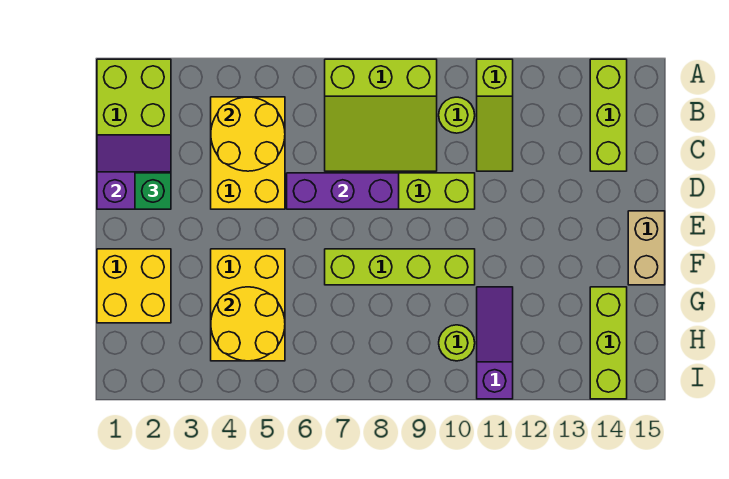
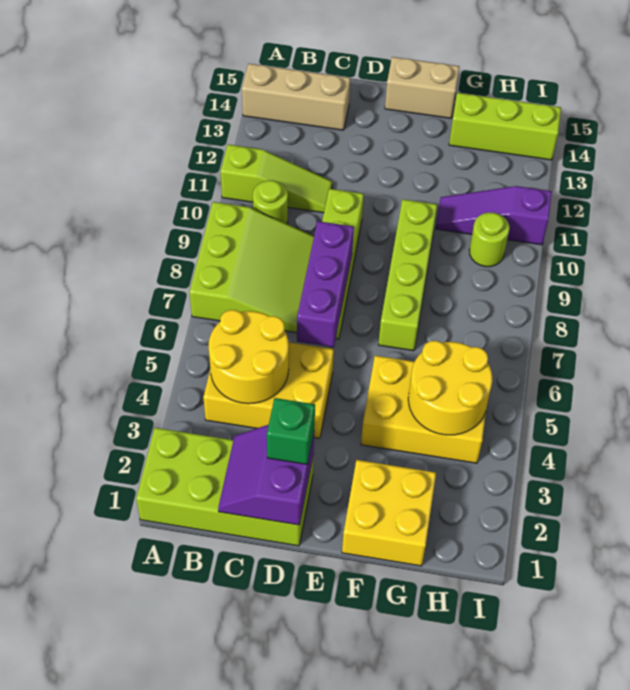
lime brick A14:C14 level 1 -> tan brick A14:C14 level 1

